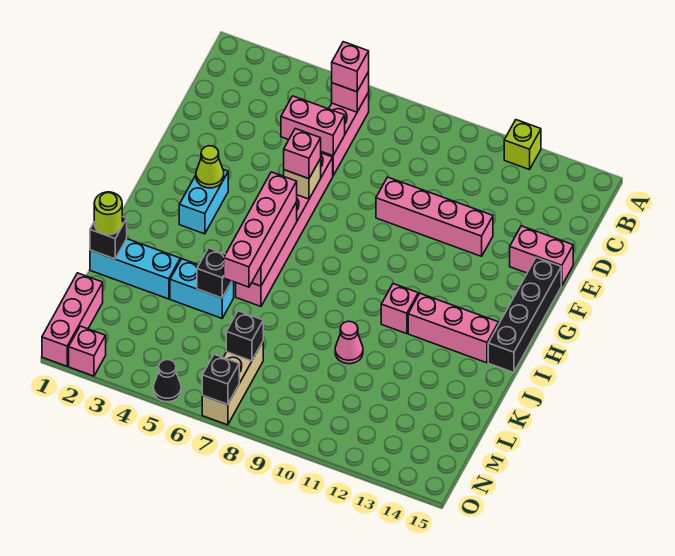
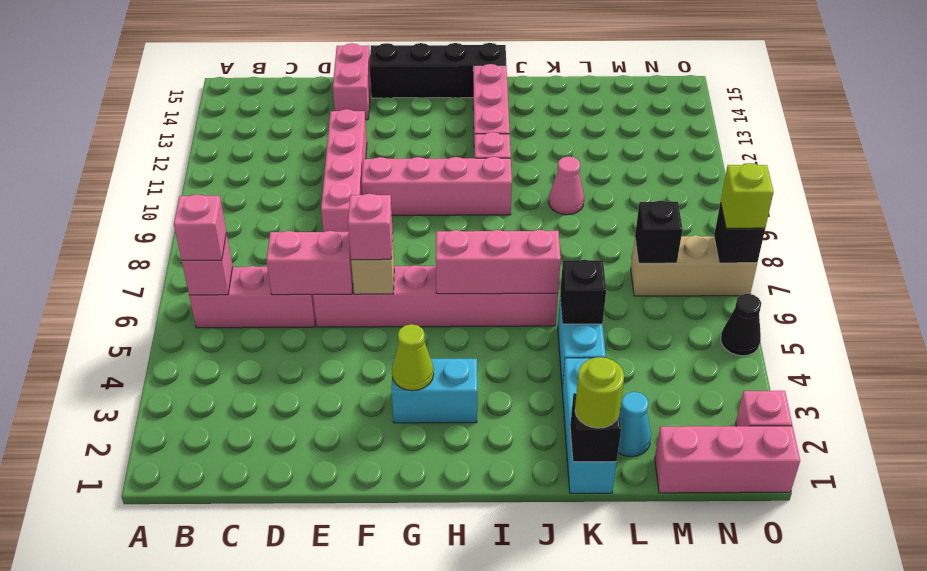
lime brick A12 level 1 -> lime brick O7 level 3
pink brick D5:D6 level 2 -> pink brick D6:E6 level 2
pink brick H6:K6 level 3 -> pink brick F10:I10 level 1
none -> cyan cone L2 level 1

